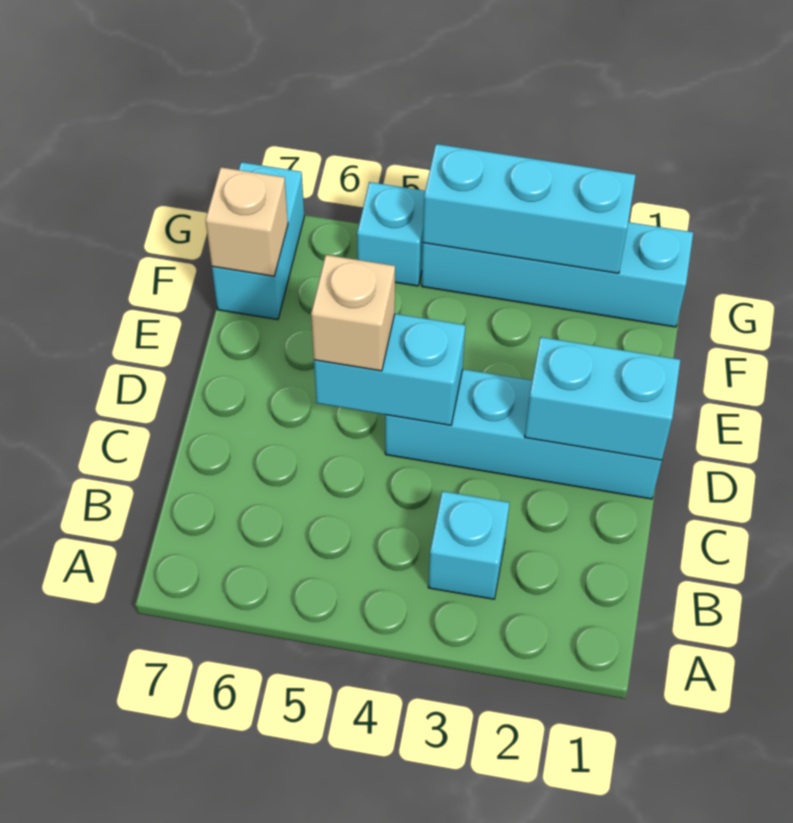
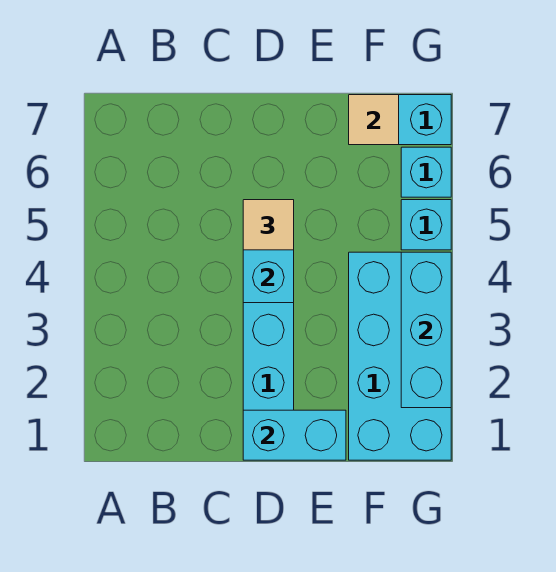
cyan brick B3 level 1 -> cyan brick G6 level 1
cyan brick D1:D2 level 2 -> cyan brick D1:E1 level 2
tan brick D5 level 3 -> tan tile D5 level 3
tan brick F7 level 2 -> tan tile F7 level 2
cyan brick G1:G4 level 1 -> cyan brick F1:G4 level 1

